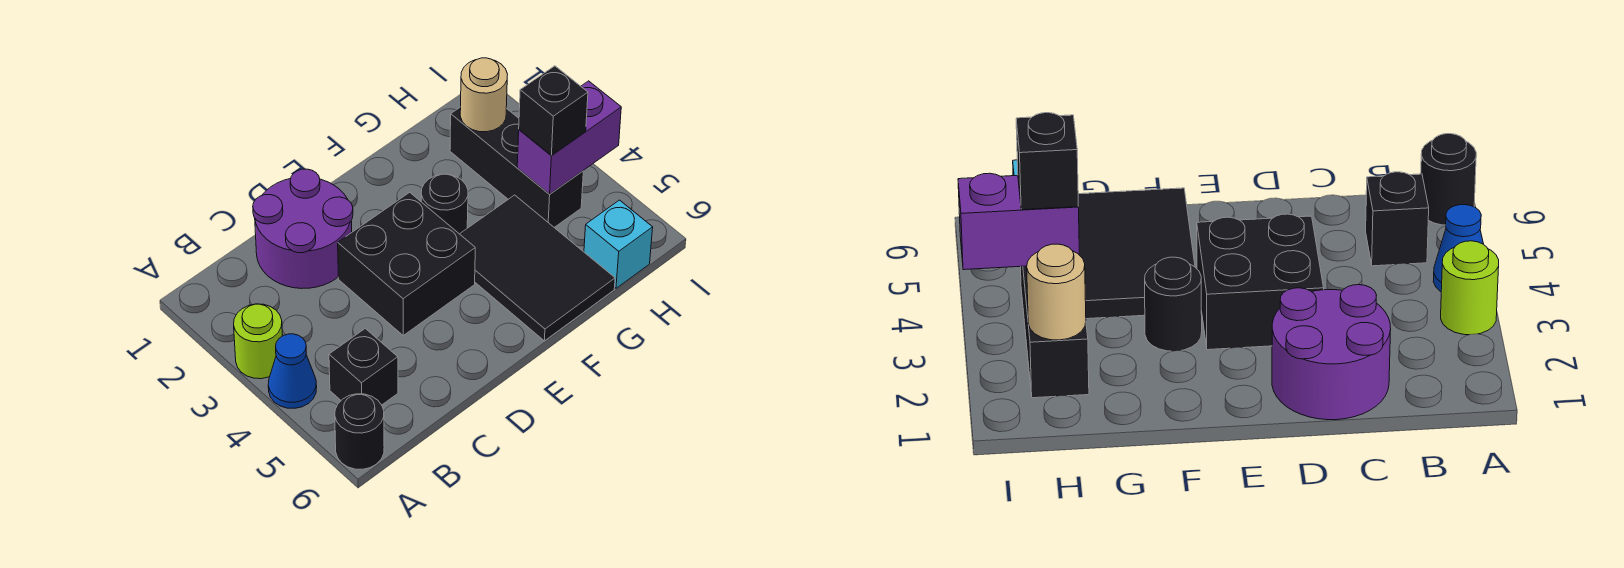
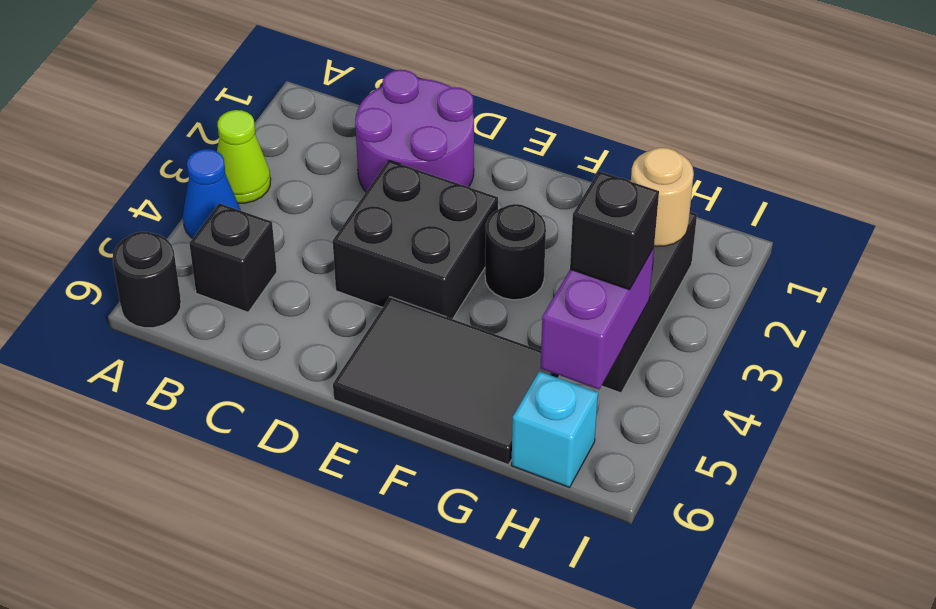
lime round brick A3 level 1 -> lime cone A3 level 1
black tile F4:G6 level 1 -> black tile E5:G6 level 1
purple brick H4:I4 level 2 -> purple brick H4:H5 level 2

